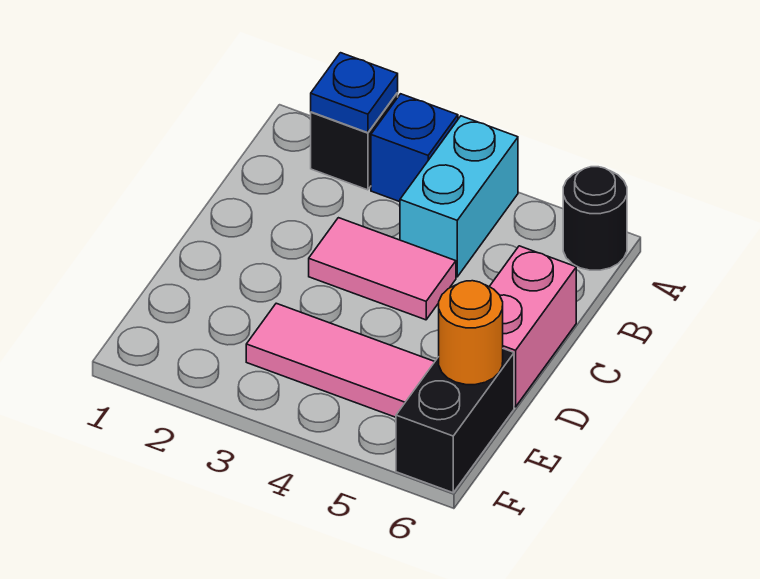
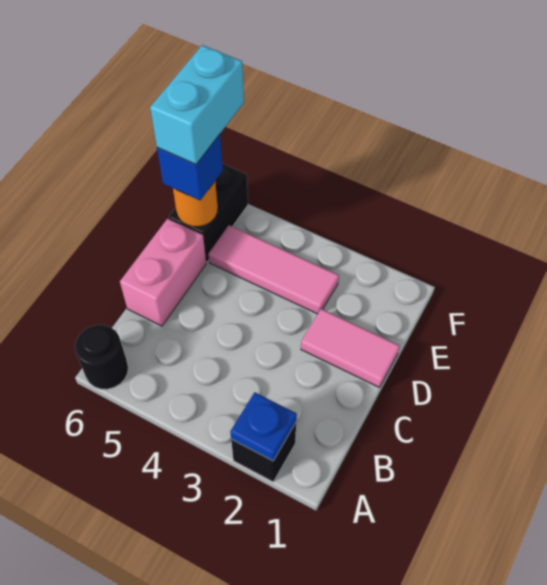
blue brick A3 level 1 -> blue brick E6 level 3
cyan brick A4:B4 level 1 -> cyan brick E6:F6 level 4
pink tile C3:C4 level 1 -> pink tile D1:D2 level 1

